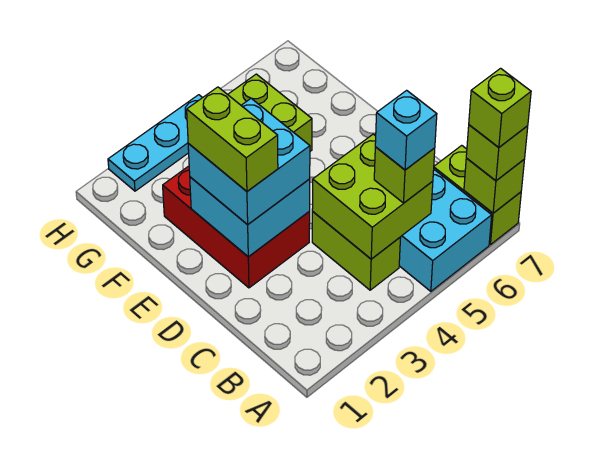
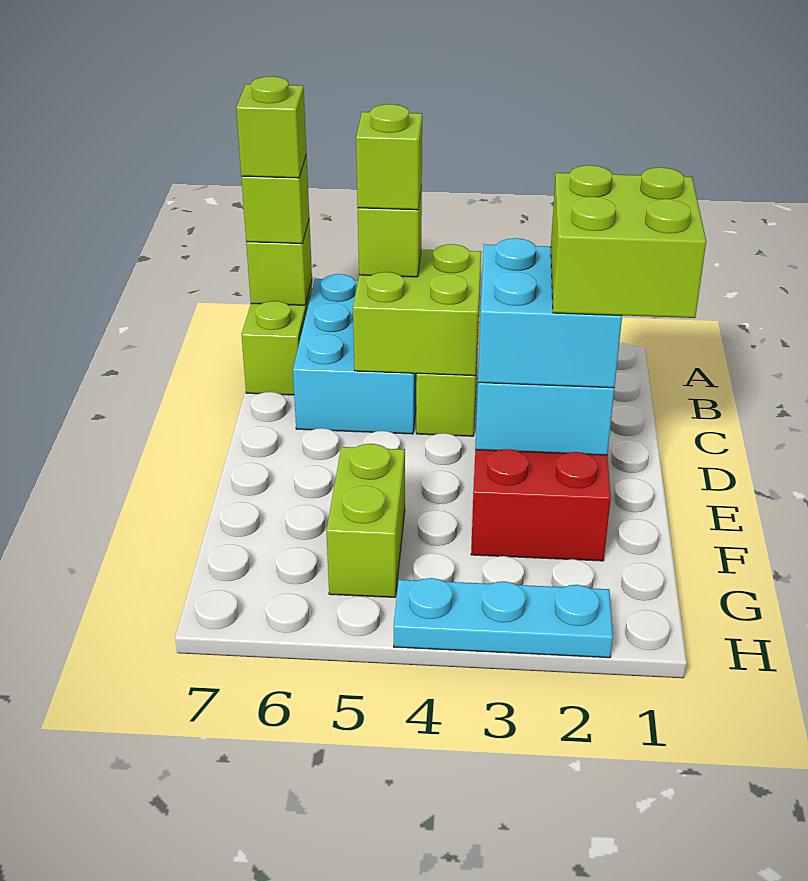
cyan brick B5 level 4 -> lime brick B5 level 4
lime brick D2:E2 level 4 -> lime brick D1:E2 level 4

